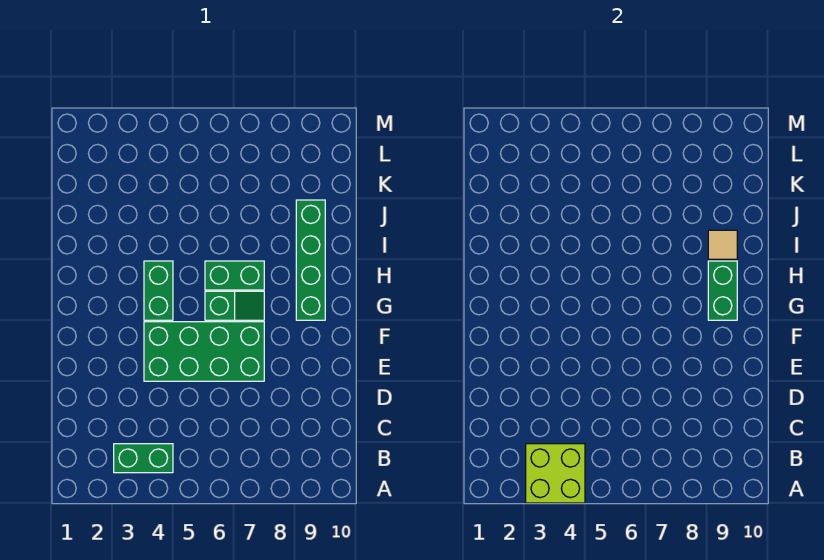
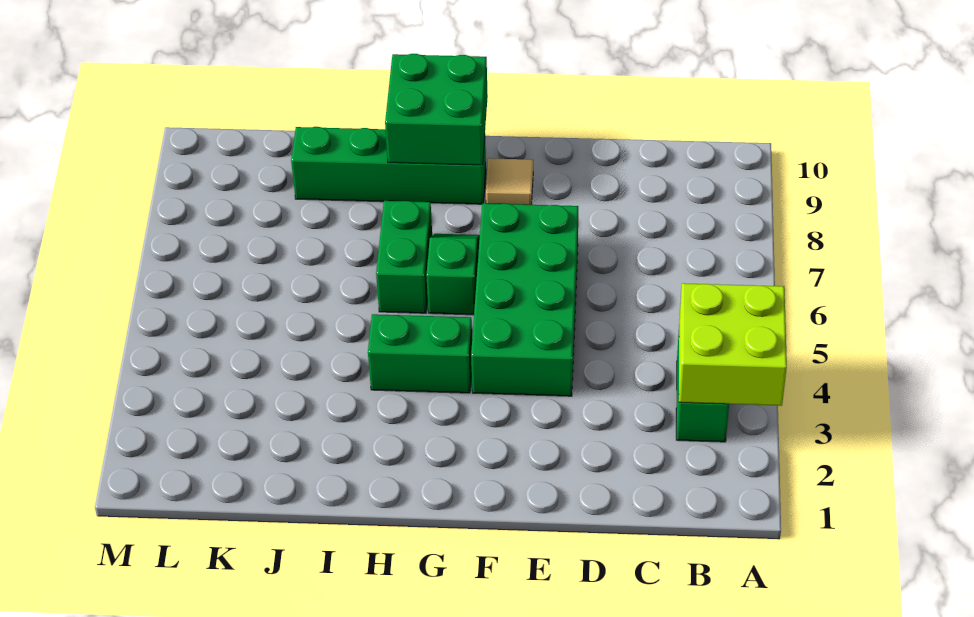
green brick G9:H9 level 2 -> green brick G9:H10 level 2
tan tile I9 level 2 -> tan tile F9 level 1

